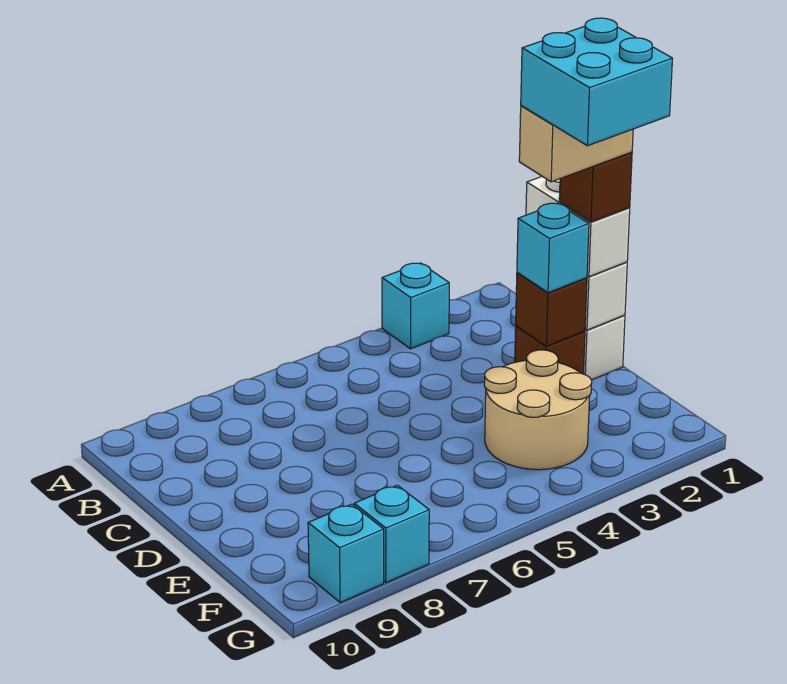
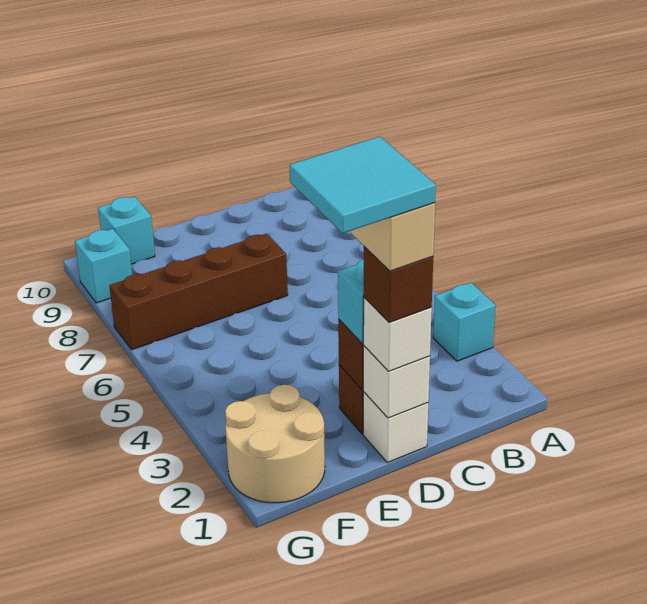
white brick C1:D1 level 3 -> white brick D1 level 3
cyan brick D1:E2 level 6 -> cyan tile D1:E2 level 6
none -> brown brick D7:G7 level 1
tan round brick E3:F4 level 1 -> tan round brick F1:G2 level 1
cyan brick G8 level 1 -> cyan brick F10 level 1

